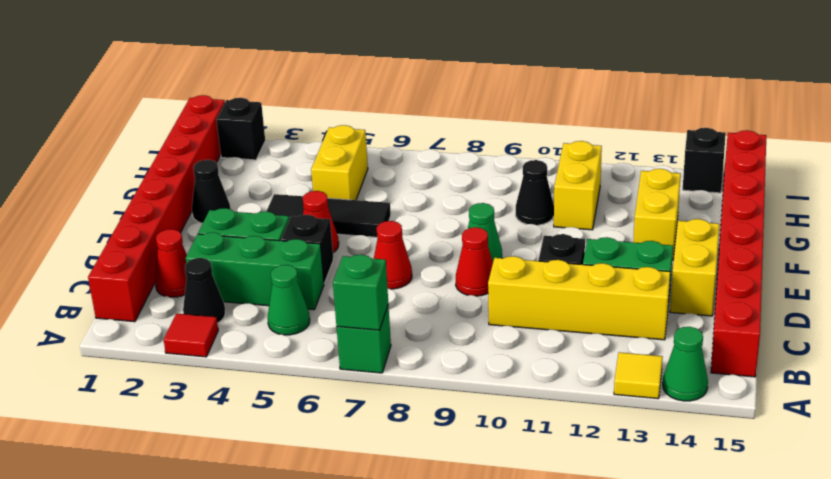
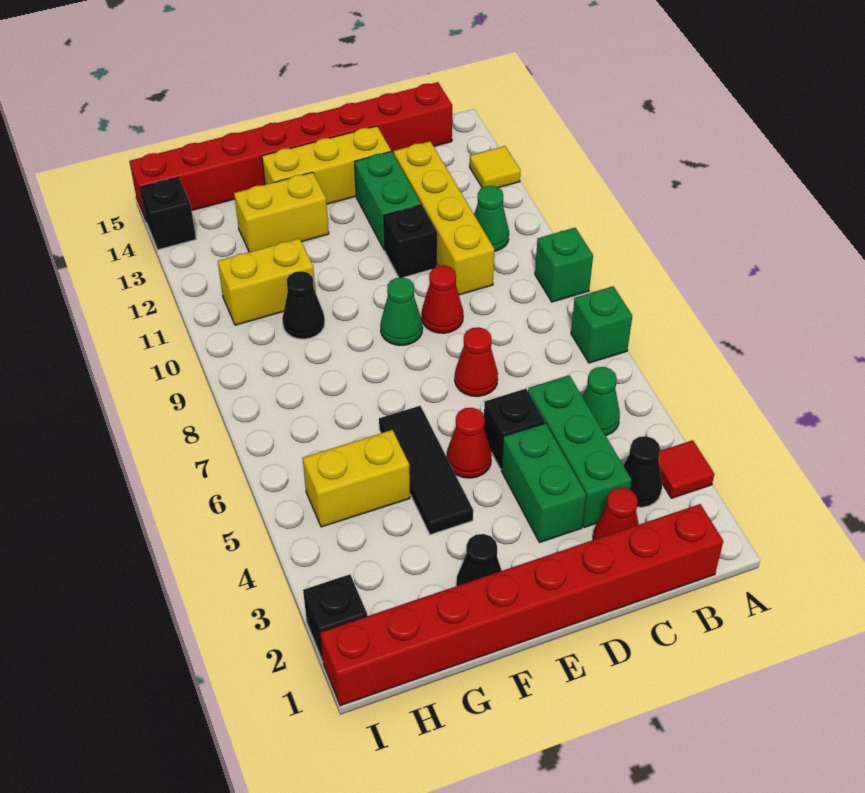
green brick A7 level 2 -> green brick A9 level 1
green cone A14 level 1 -> green cone B11 level 1
yellow brick D14:E14 level 1 -> yellow brick D14:F14 level 1

